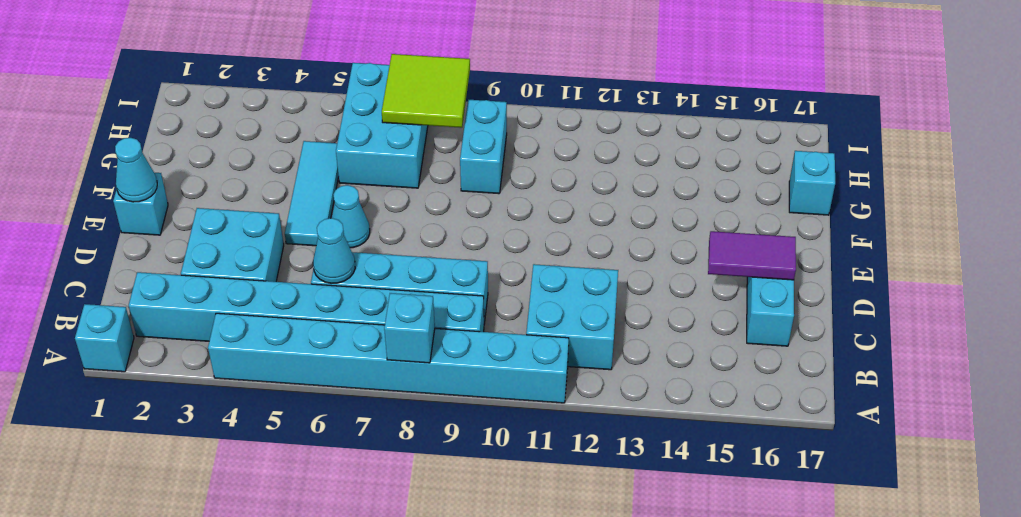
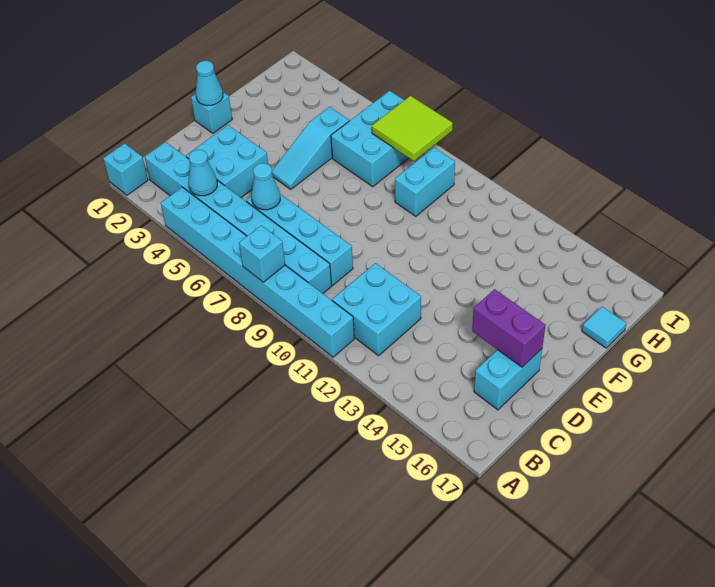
purple tile D15:D16 level 2 -> purple brick D15:D16 level 2
cyan tile E5:G5 level 1 -> cyan slope E5:G5 level 1 top G
cyan cone E6 level 1 -> cyan cone B4 level 2
cyan brick G17 level 1 -> cyan tile G17 level 1

